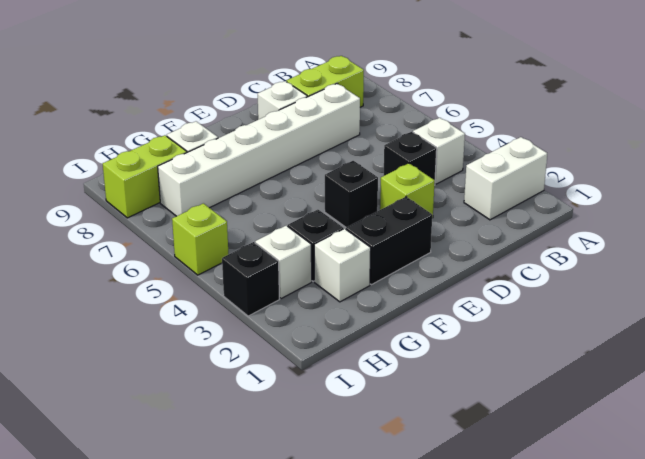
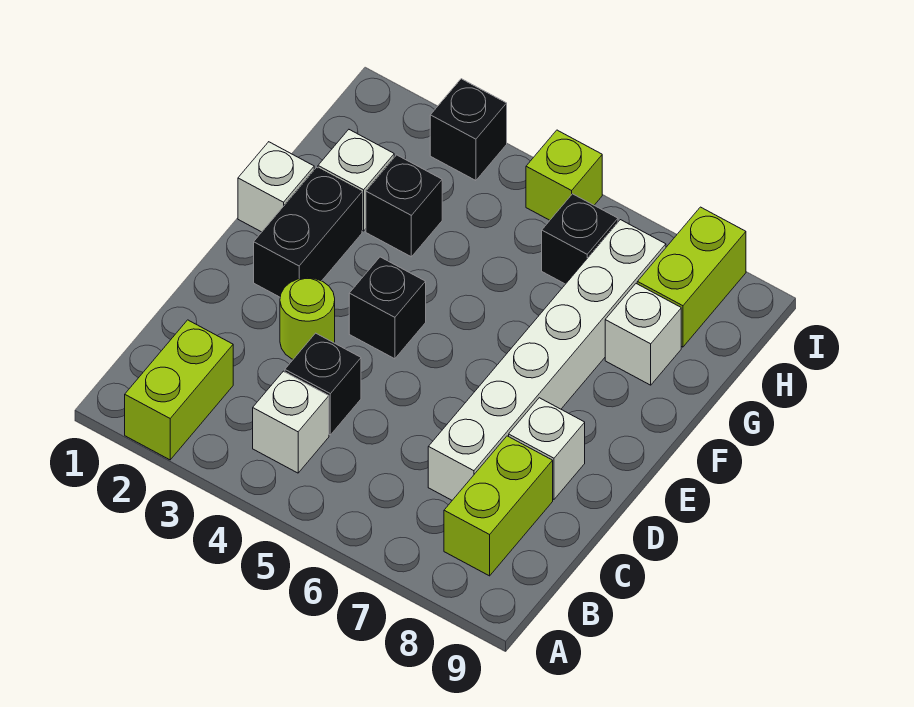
white brick A2:B2 level 1 -> lime brick A2:B2 level 1
lime brick D3 level 1 -> lime round brick D3 level 1
white brick H3 level 1 -> white brick F1 level 1
none -> black brick H6 level 1

